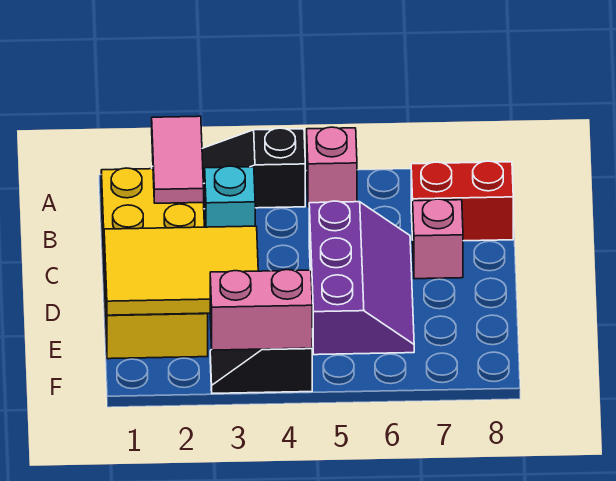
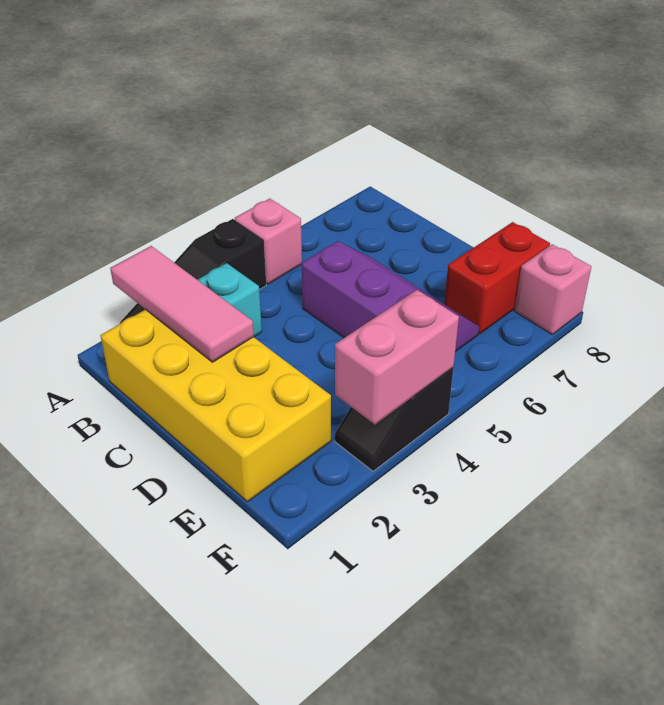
pink tile A2:B2 level 2 -> pink tile A2:C2 level 2
red brick B7:B8 level 1 -> red brick E7:E8 level 1
pink brick C7 level 1 -> pink brick F8 level 1
yellow tile D1:E3 level 2 -> none

